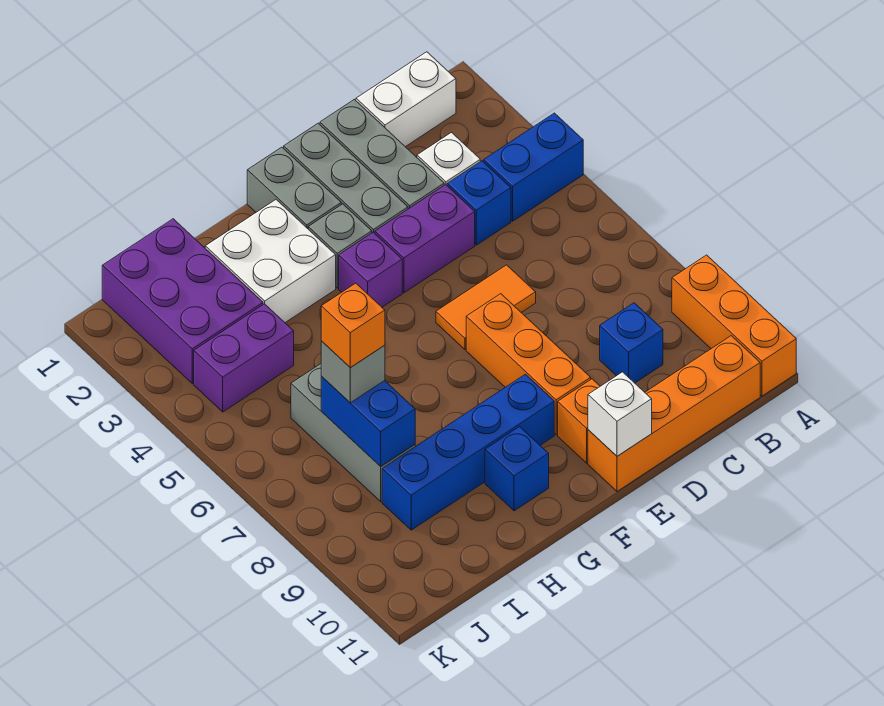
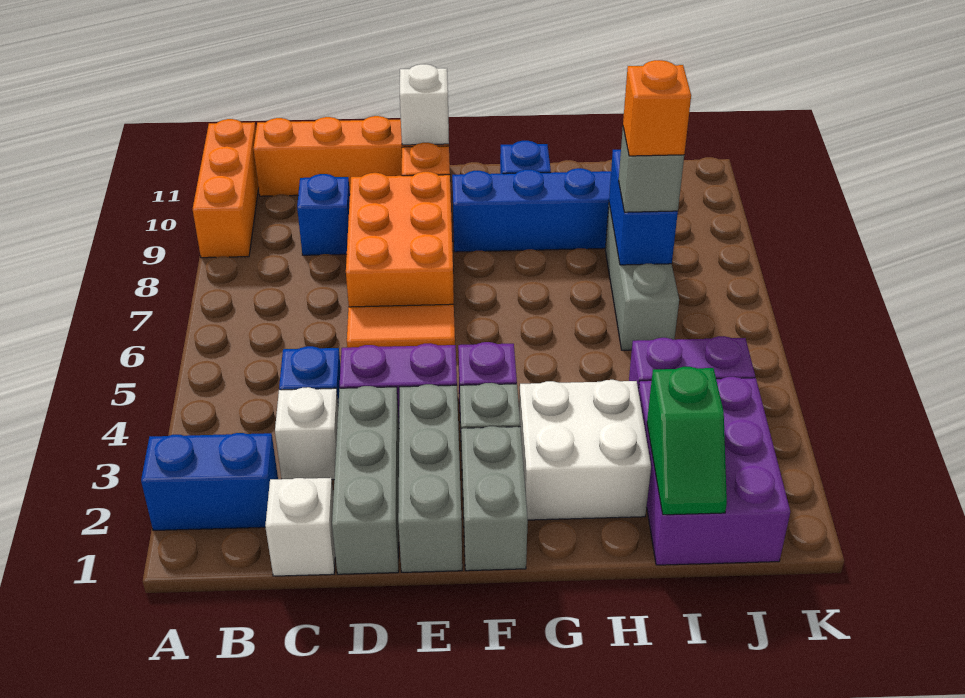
blue brick A4:B4 level 1 -> blue brick A2:B2 level 1
white brick B1:C1 level 1 -> white brick C1 level 1
orange brick E7:E9 level 1 -> orange brick D7:E9 level 1
none -> green slope I1:I2 level 2 top 2

